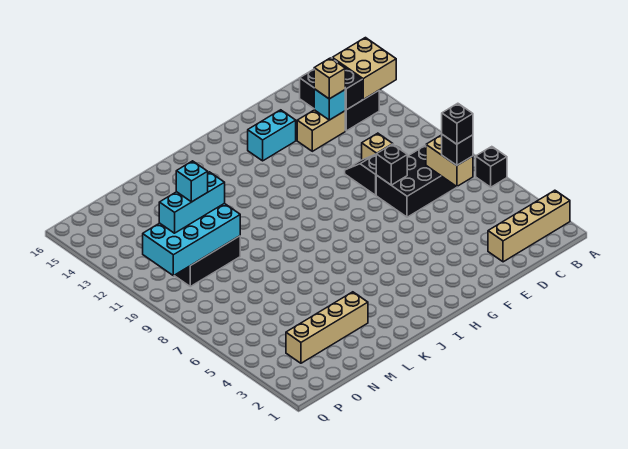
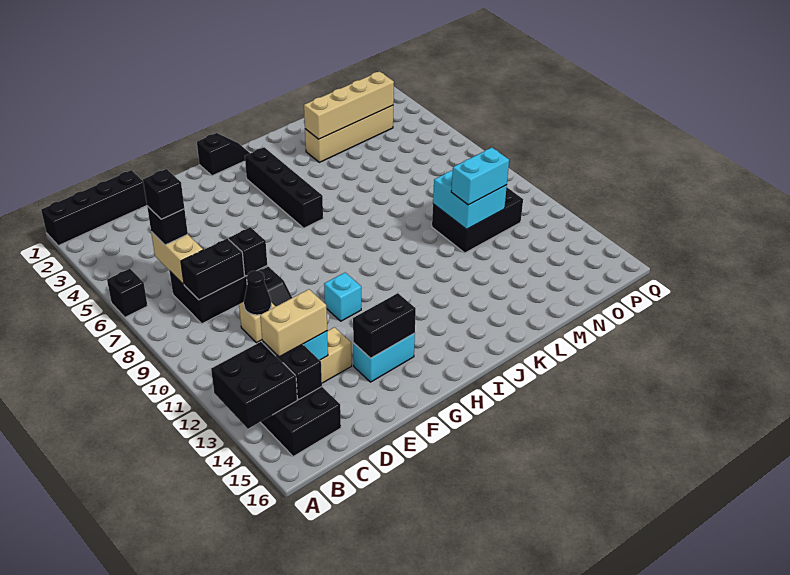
none -> black brick A1:D1 level 1
tan brick A2:D2 level 1 -> tan brick L3:O3 level 2
tan brick A13:B14 level 2 -> black brick A13:B14 level 2
none -> black brick C8:D8 level 2
none -> black cone D10 level 2
tan brick D13 level 3 -> tan brick C13:D13 level 3
none -> black brick F14:G14 level 2
none -> black slope H1:I1 level 1 top H
none -> black brick I3:I6 level 1
cyan brick M10:P11 level 2 -> cyan brick M10:N11 level 2
cyan brick M11:O11 level 3 -> cyan brick M11:N11 level 3
cyan brick N11 level 4 -> cyan brick G11 level 1

